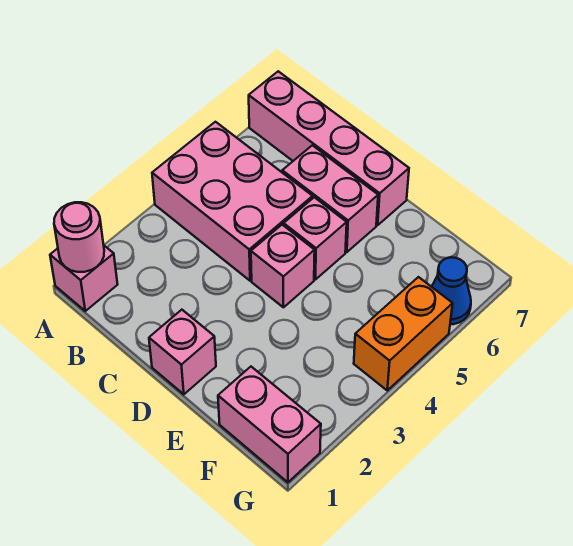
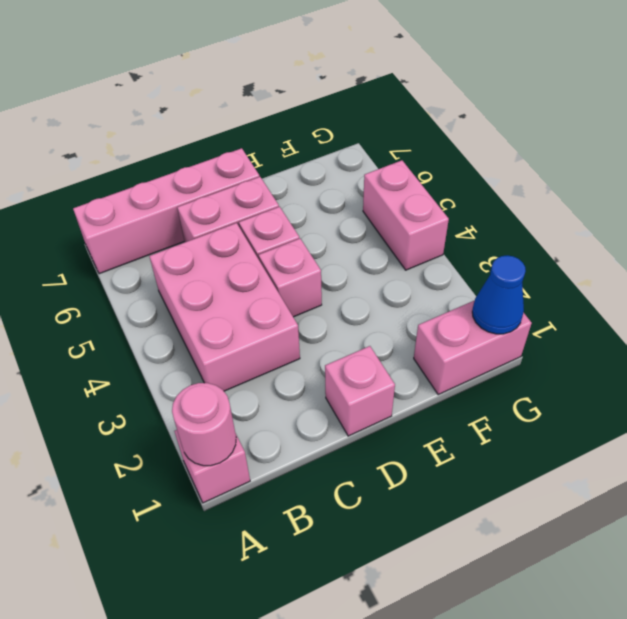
pink brick A4:C5 level 1 -> pink brick B3:C5 level 1
orange brick G4:G5 level 1 -> pink brick G4:G5 level 1
blue cone G6 level 1 -> blue cone G1 level 2

